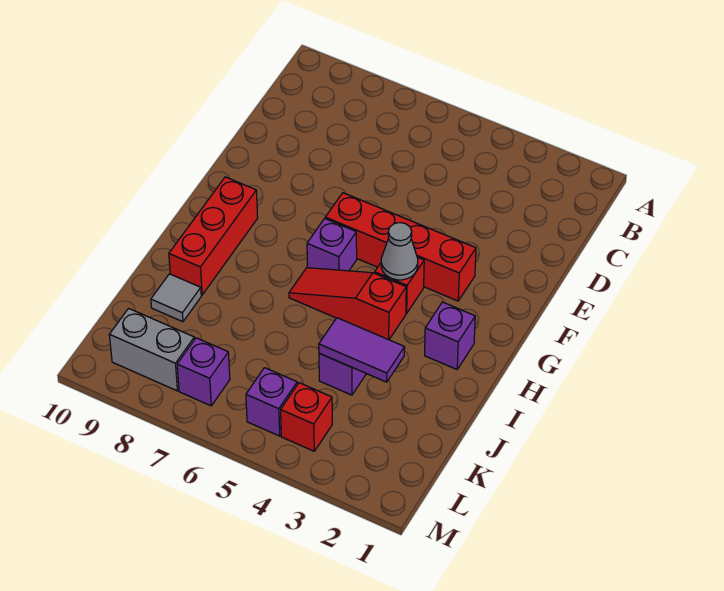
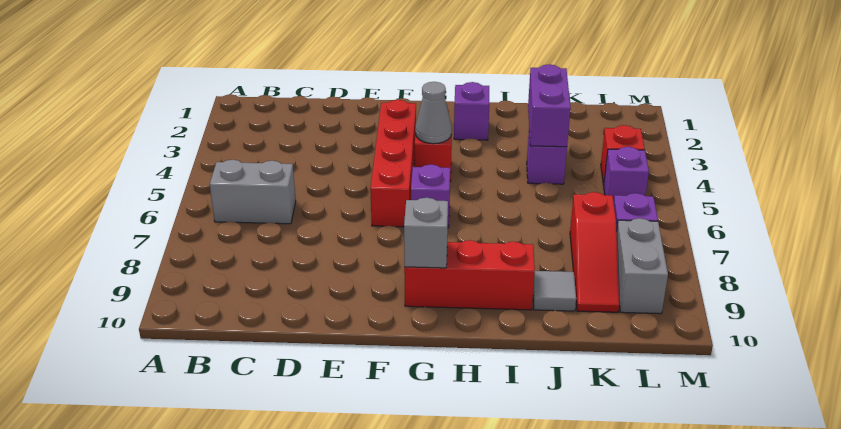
none -> grey brick B6:C6 level 1
none -> grey brick G9 level 2
red slope H4:H6 level 1 top 4 -> red slope K7:K9 level 1 top 7
purple tile J3:J4 level 2 -> purple brick J3:J4 level 2

